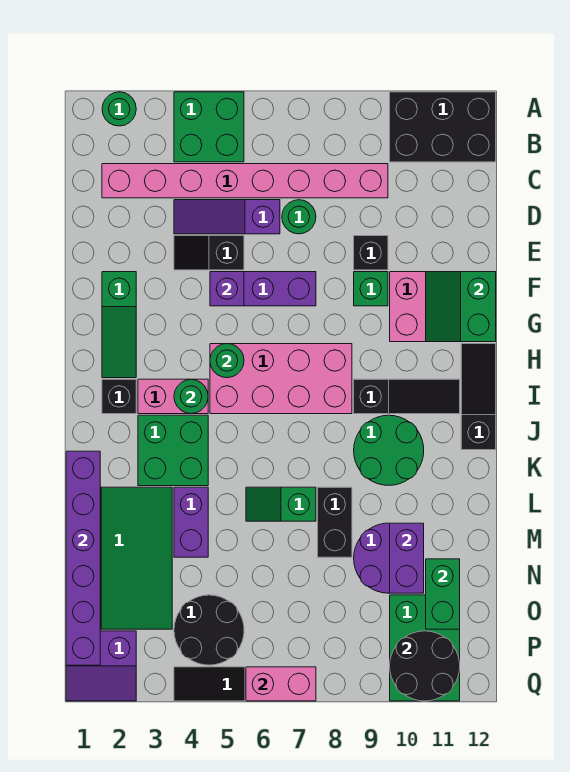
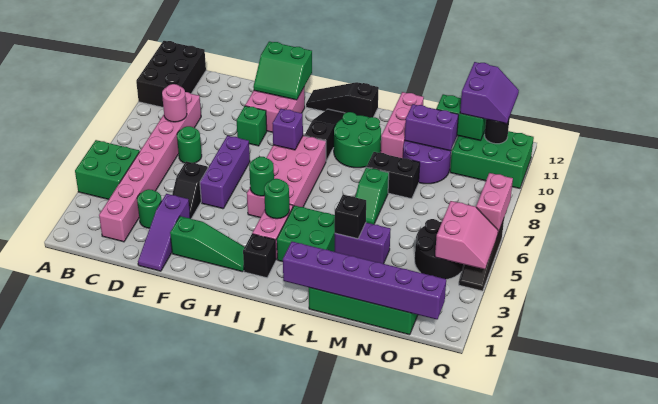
green round brick A2 level 1 -> green round brick D3 level 1
none -> pink round brick C8 level 2
purple slope D4:D6 level 1 top 6 -> purple slope E1:E3 level 1 top 3
black brick E9 level 1 -> black brick L4 level 2
purple brick F5 level 2 -> purple brick H8 level 2
none -> pink brick L10:L12 level 1
purple slope P1:Q2 level 1 top P -> purple slope O11:P12 level 3 top O
none -> pink slope P4:Q5 level 2 top P
black round brick P10:Q11 level 2 -> black round brick P11 level 2

